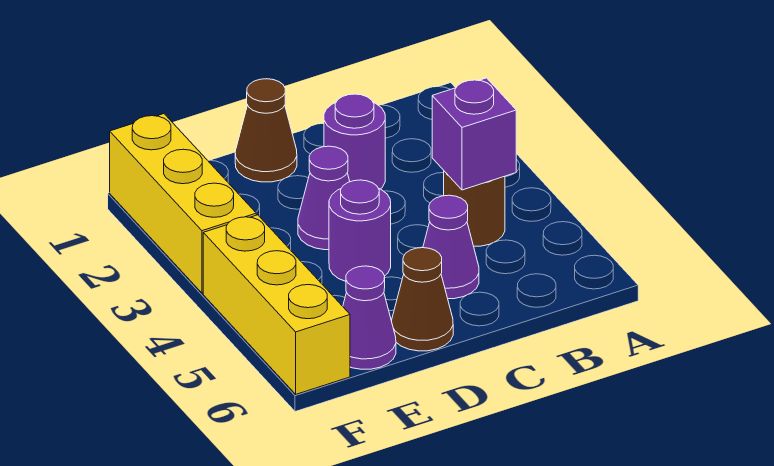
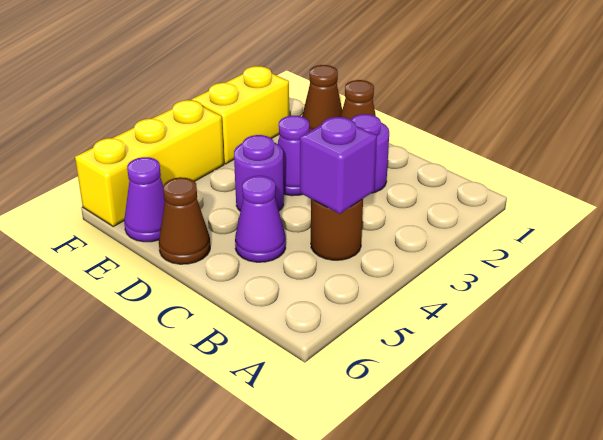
none -> brown cone E1 level 1
yellow brick F1:F3 level 1 -> yellow brick F2:F3 level 1

